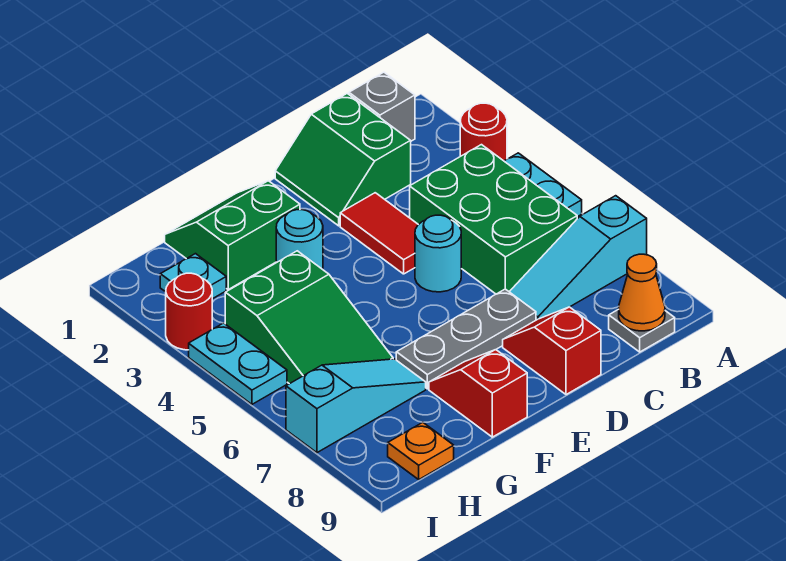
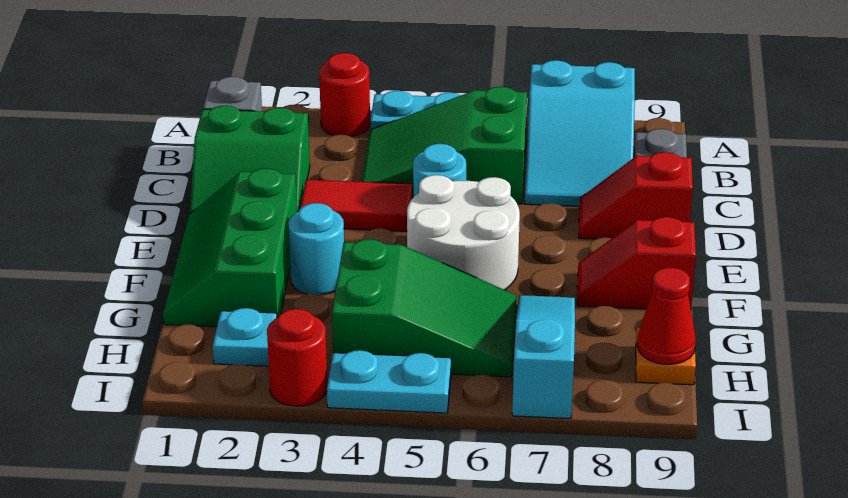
cyan slope A7:C7 level 1 top A -> cyan slope A7:C8 level 1 top A
green brick B4:C6 level 1 -> green slope B4:C6 level 1 top 6
orange cone B9 level 2 -> none
grey plate D7:F7 level 1 -> none
none -> white round brick E5:F6 level 1
green slope F1:G2 level 1 top 2 -> green slope E1:G2 level 1 top 2
none -> red cone H9 level 2

